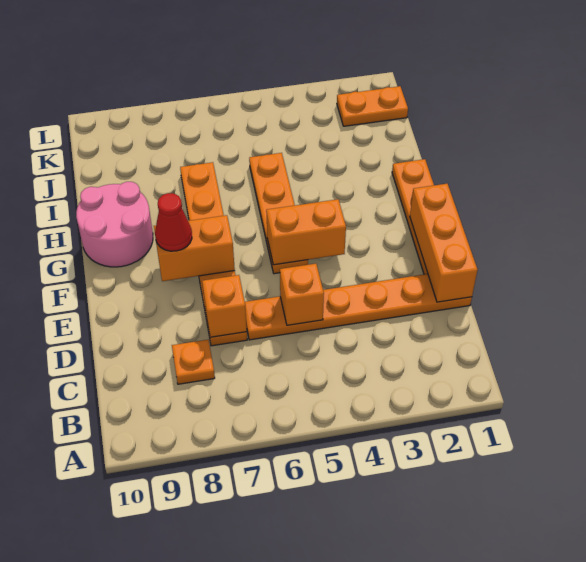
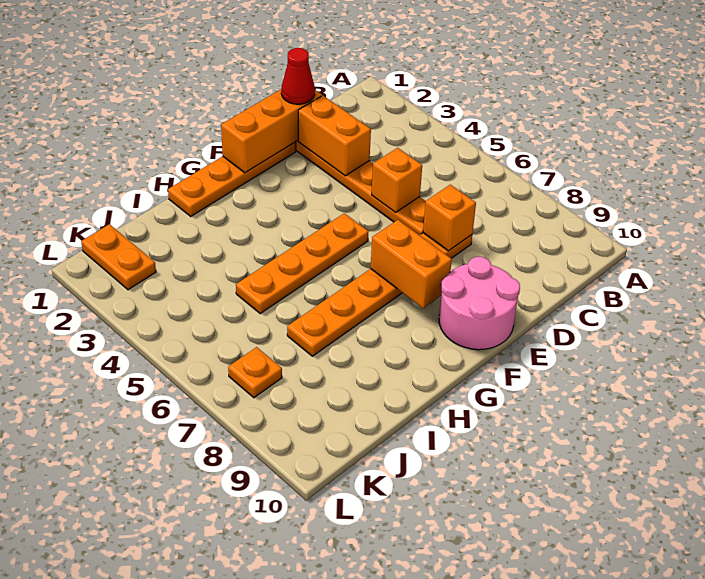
orange plate C8 level 1 -> orange plate K7 level 1
orange brick F4:F5 level 2 -> orange brick D2:D3 level 2
red cone F8 level 3 -> red cone D1 level 3
pink round brick G9:H10 level 1 -> pink round brick E9:F10 level 1

